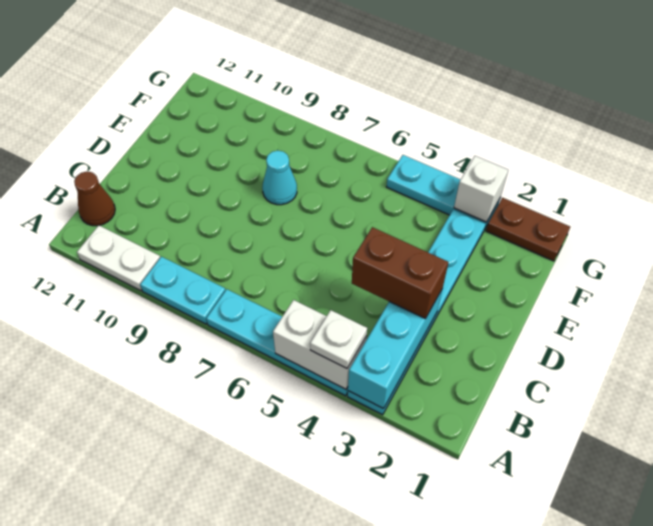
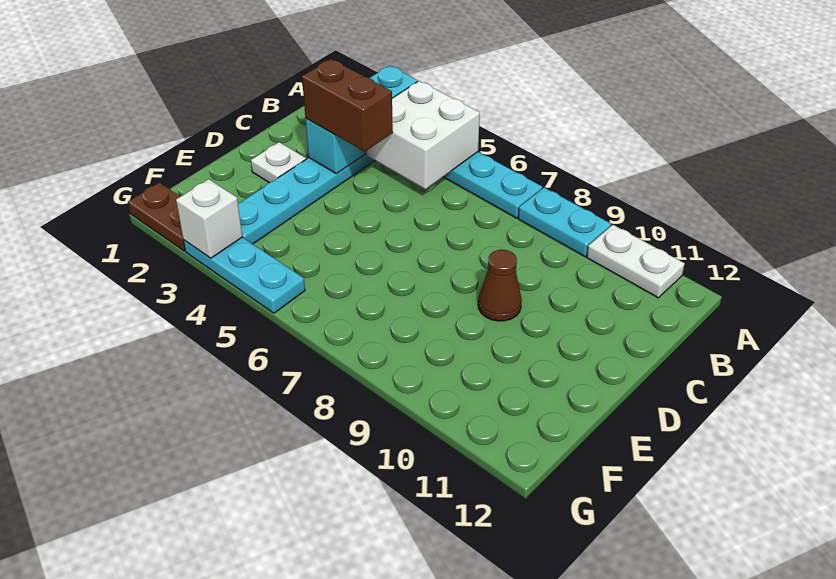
white brick A4:A5 level 2 -> white brick A4:B5 level 2
white plate A4 level 3 -> white plate D2 level 1
brown cone B12 level 1 -> brown cone D9 level 1
cyan cone E8 level 1 -> none

